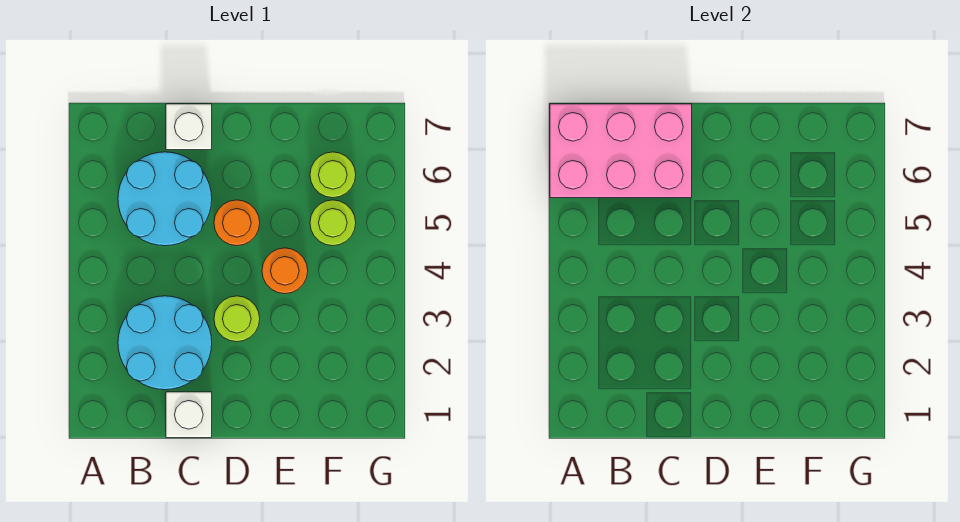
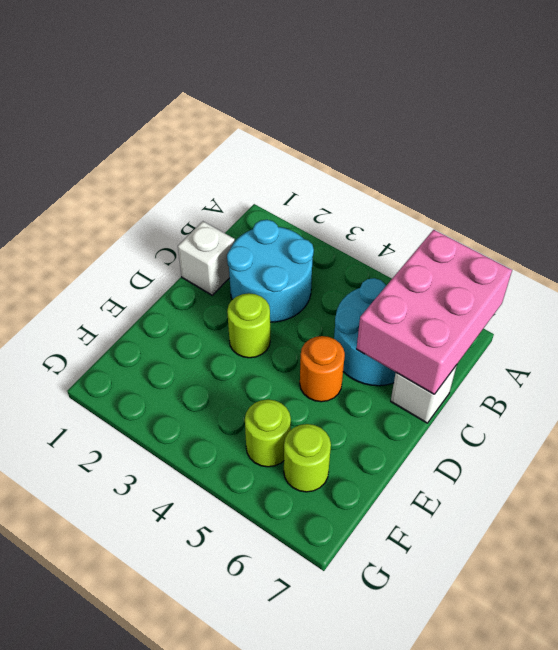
orange round brick E4 level 1 -> none

